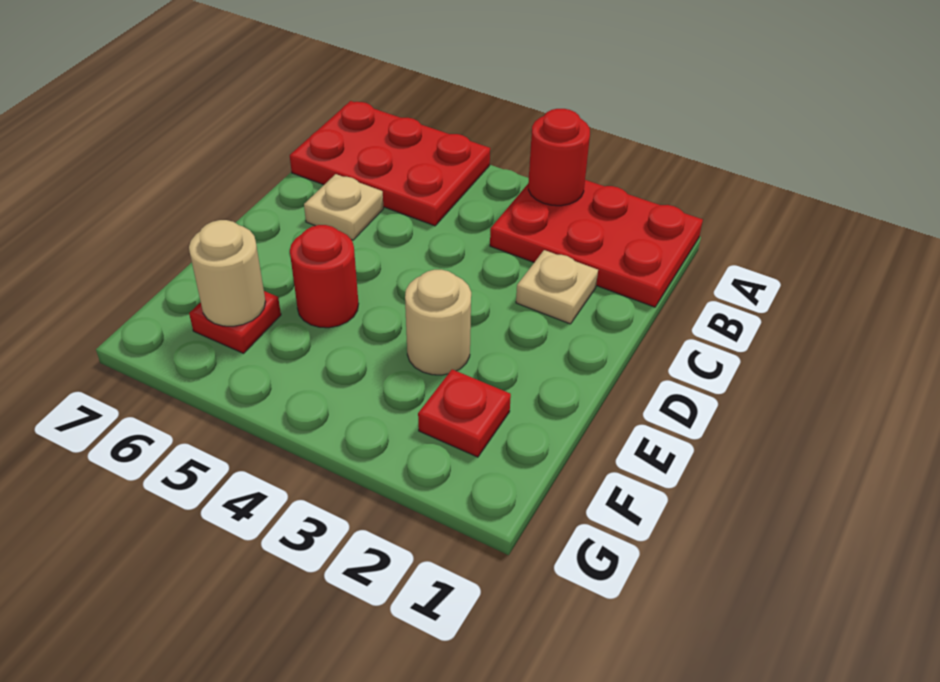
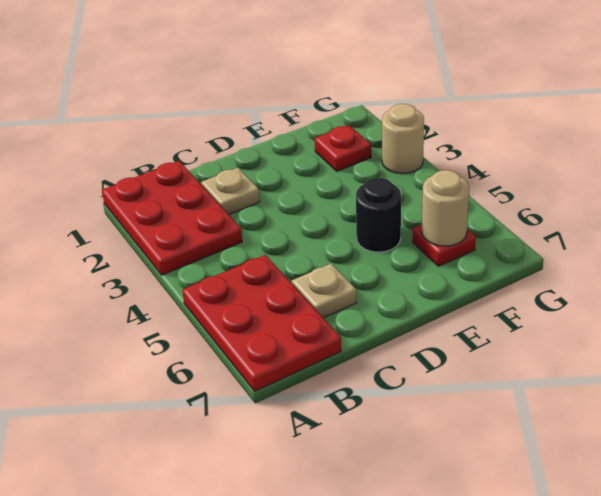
red round brick A3 level 2 -> none
tan round brick E3 level 1 -> tan round brick G3 level 1
red round brick E5 level 1 -> black round brick E5 level 1

